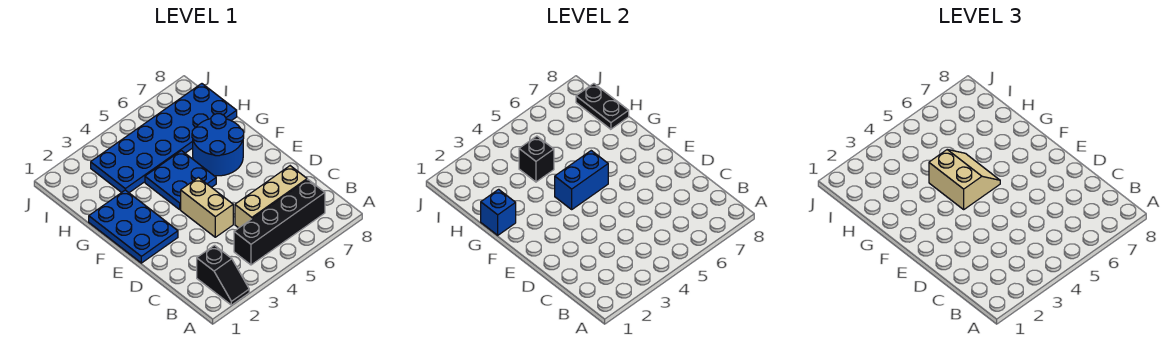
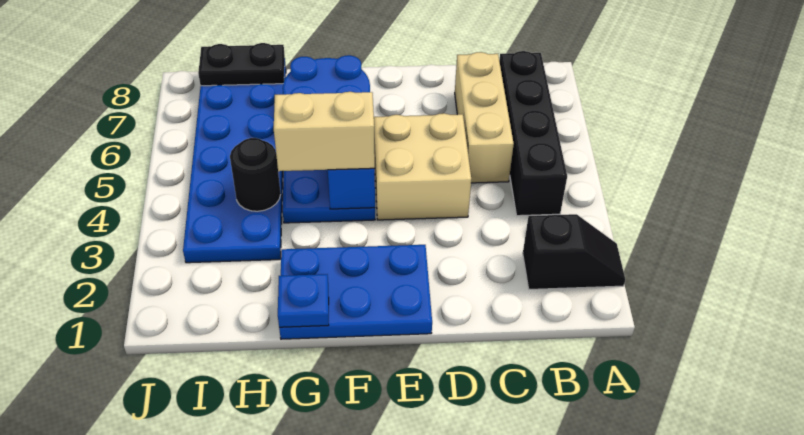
tan brick D4:E4 level 1 -> tan brick D4:E5 level 1
blue brick G1 level 2 -> blue plate G1 level 2
black brick H4 level 2 -> black round brick H4 level 2

